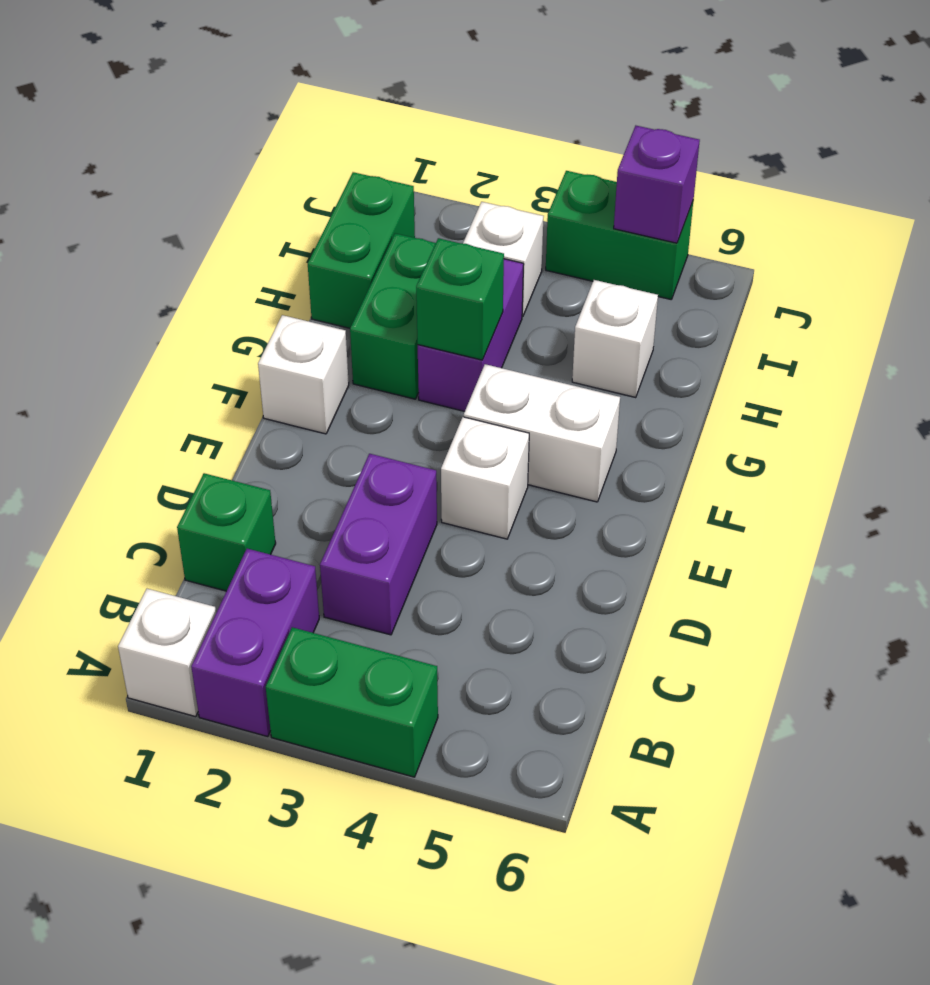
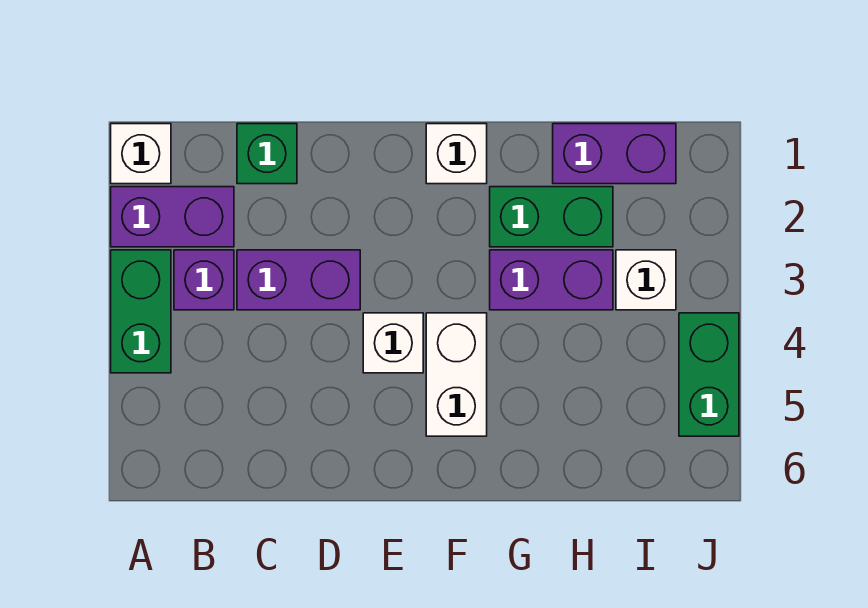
green brick G3 level 2 -> none
green brick H1:I1 level 1 -> purple brick H1:I1 level 1
white brick H5 level 1 -> none
purple brick J5 level 2 -> purple brick B3 level 1

